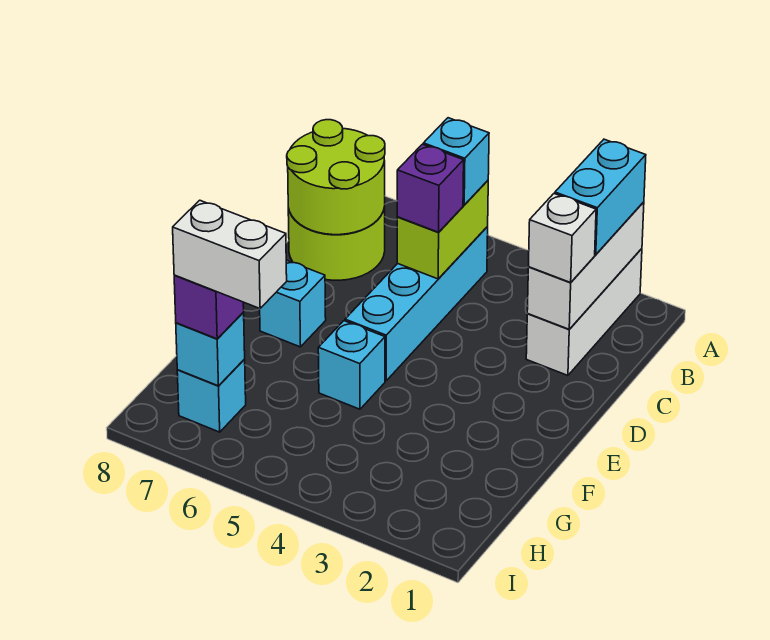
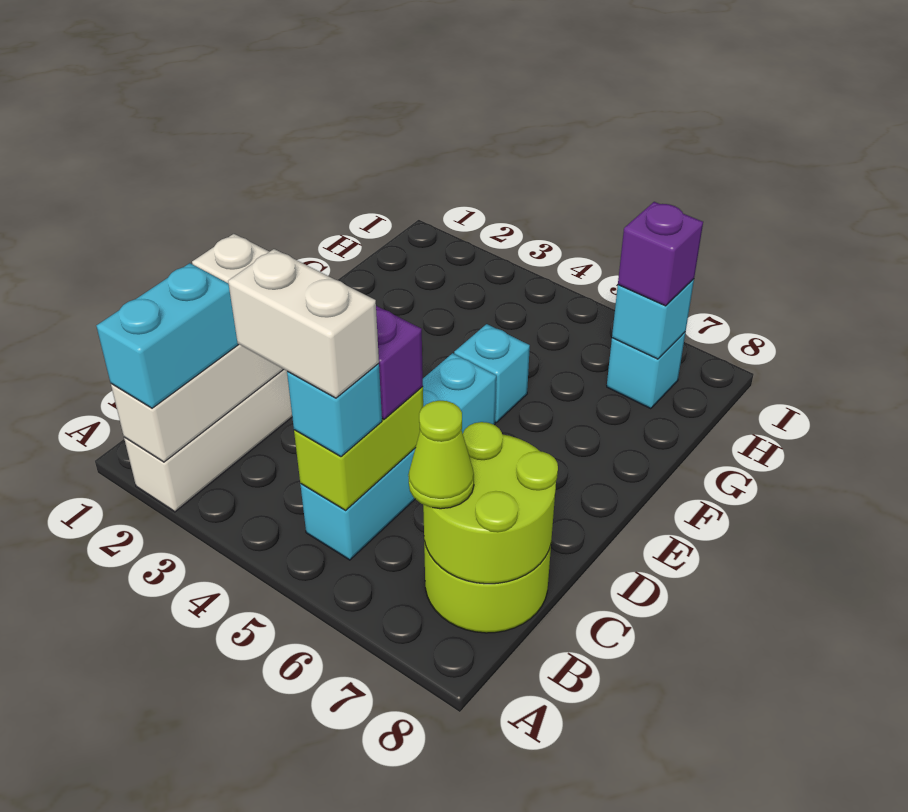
none -> lime cone B7 level 3
cyan brick E7 level 1 -> none
white brick H6:H7 level 4 -> white brick B4:B5 level 4

